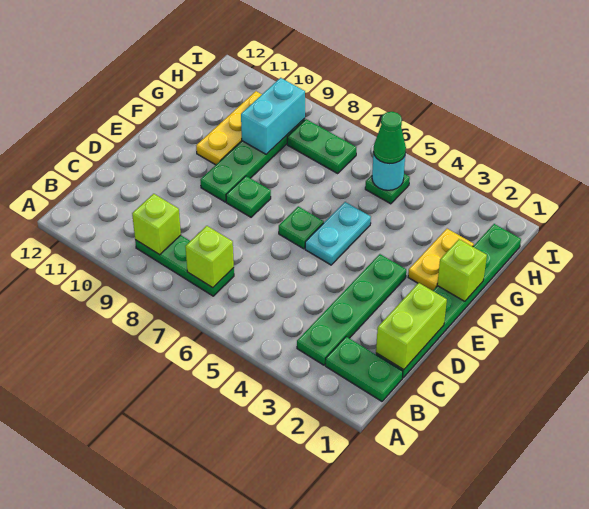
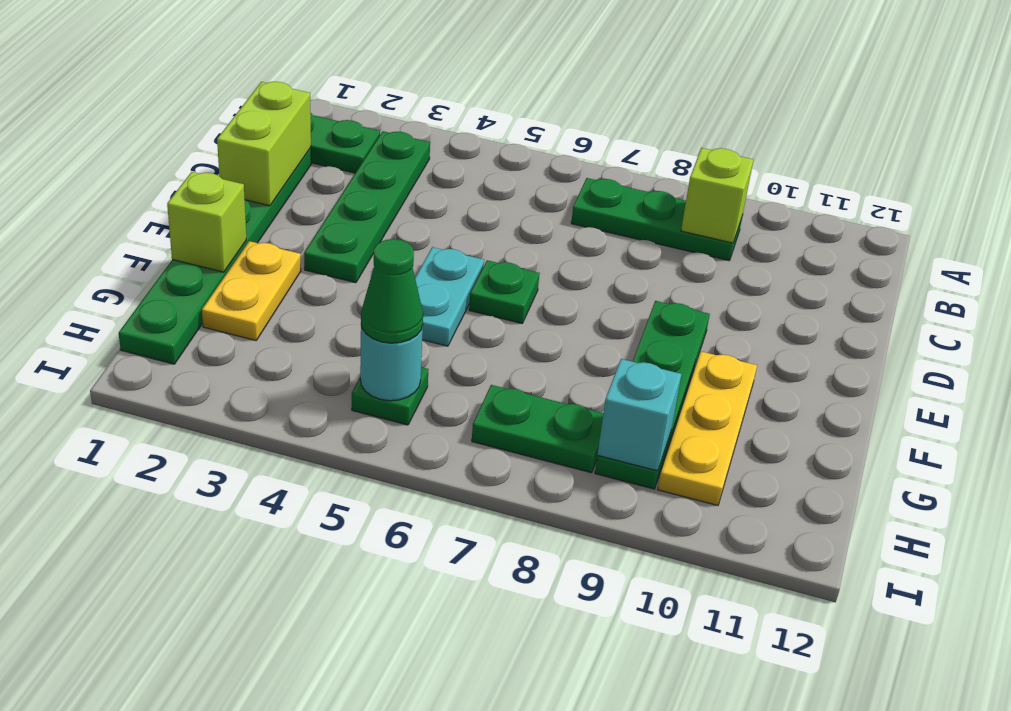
lime brick B7 level 2 -> none
green plate E8 level 1 -> none
cyan brick G9:H9 level 2 -> cyan brick H9 level 2

